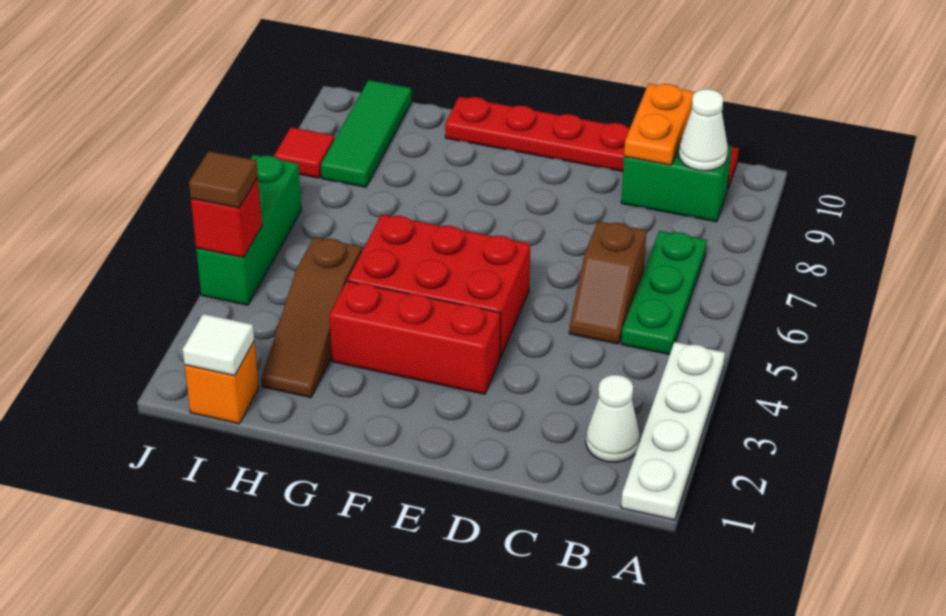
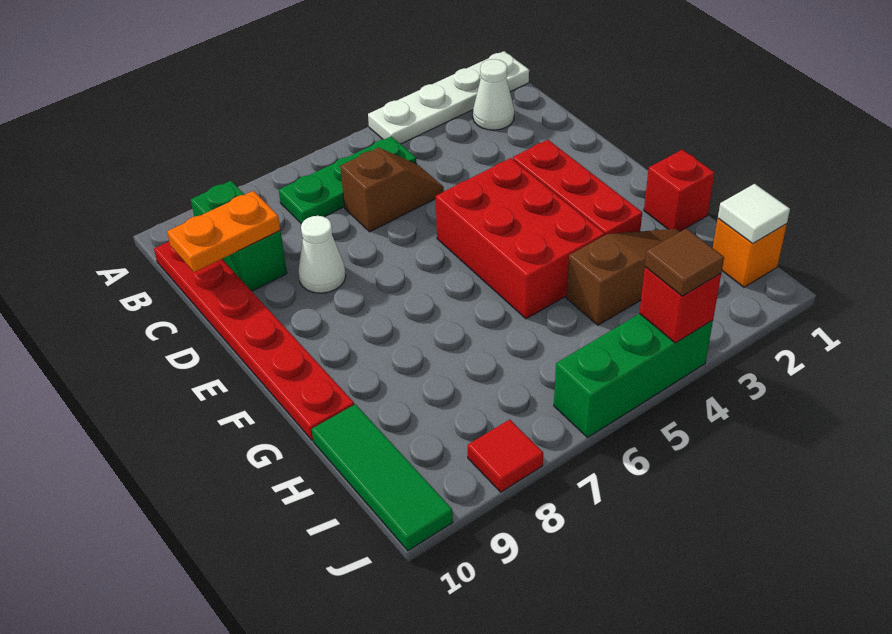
white cone B9 level 2 -> white cone D8 level 1
none -> red brick G1 level 1
green tile I8:I10 level 1 -> green tile H10:J10 level 1

